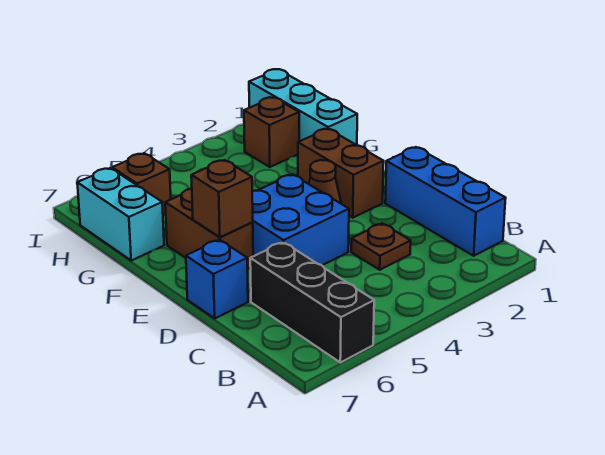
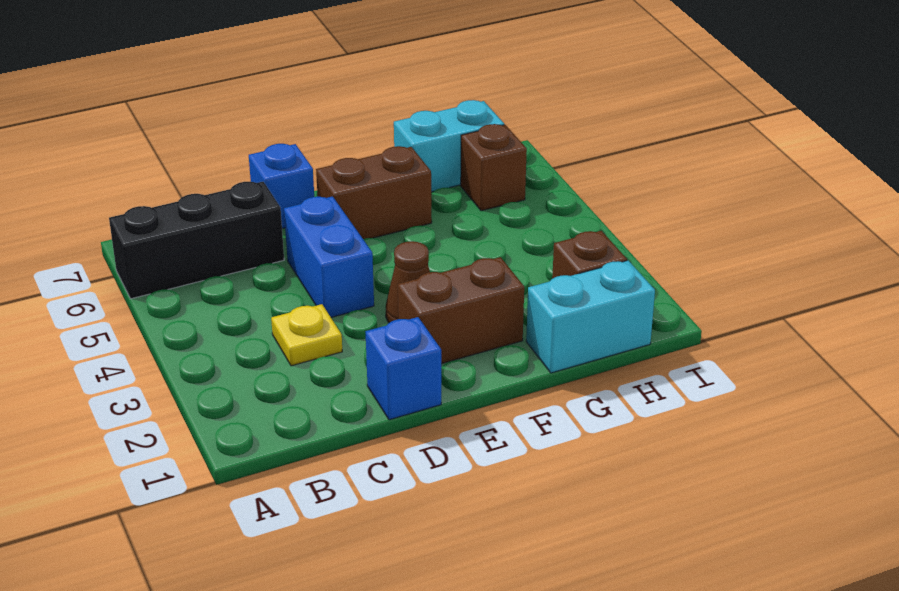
blue brick B1:D1 level 1 -> blue brick D1 level 1
brown plate C3 level 1 -> yellow plate C3 level 1
blue brick D4:E5 level 1 -> blue brick D4:D5 level 1
brown brick E6 level 2 -> none
cyan brick G1:I1 level 1 -> cyan brick G1:H1 level 1

